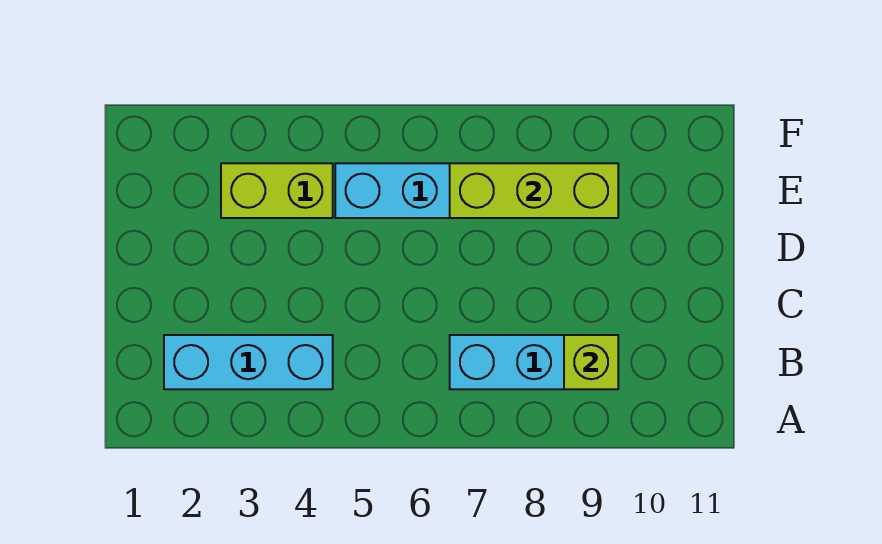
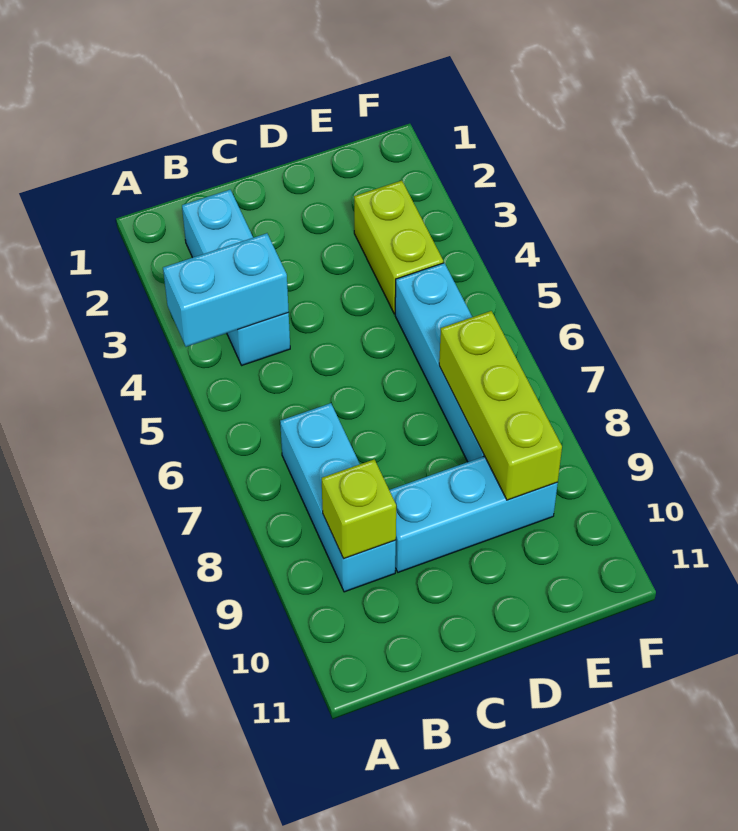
none -> cyan brick A4:B4 level 2
none -> cyan brick C9:E9 level 1

